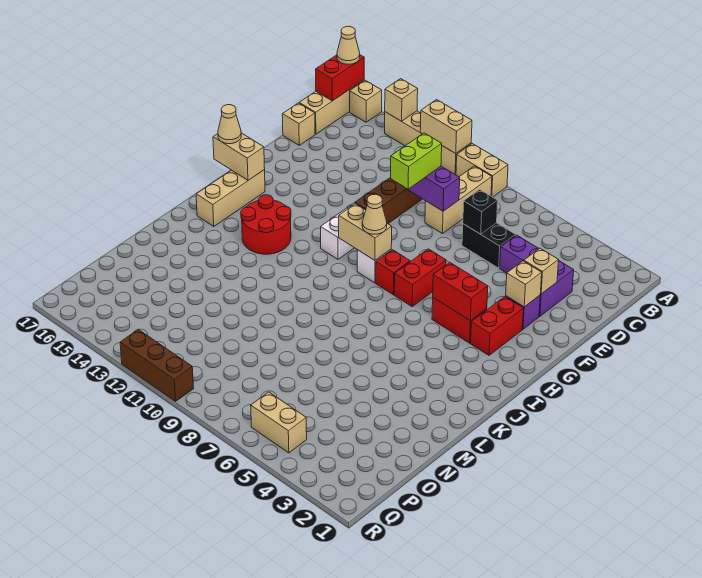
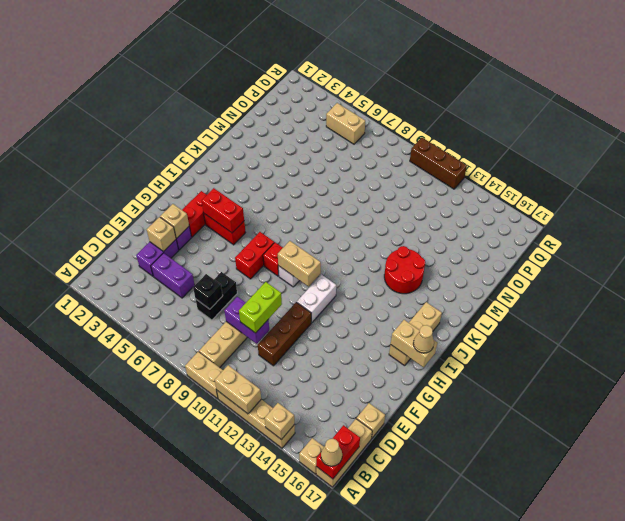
black brick D6:D7 level 1 -> black brick D7:E7 level 1
tan cone H9 level 3 -> none
red round brick I13:J14 level 1 -> red round brick K13:L14 level 1

